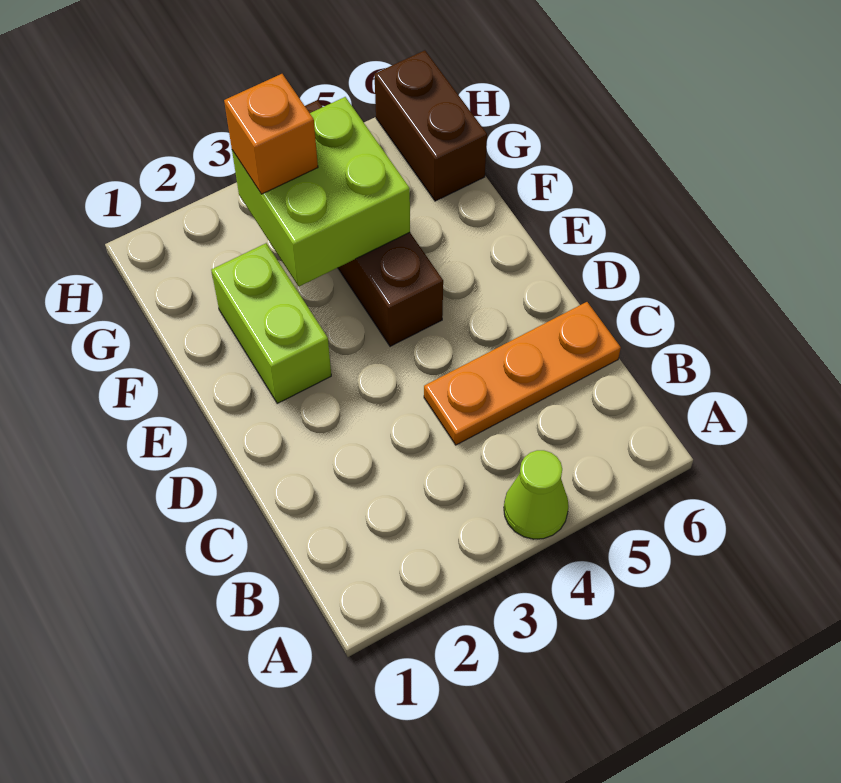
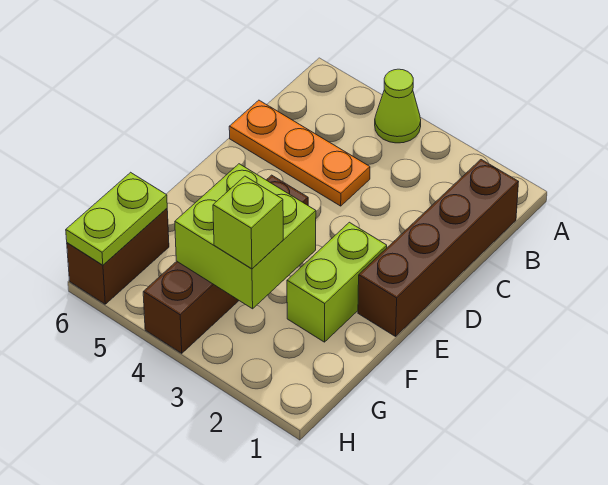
none -> brown brick B1:E1 level 1
orange brick G3 level 3 -> lime brick G3 level 3
none -> lime plate G6:H6 level 2

